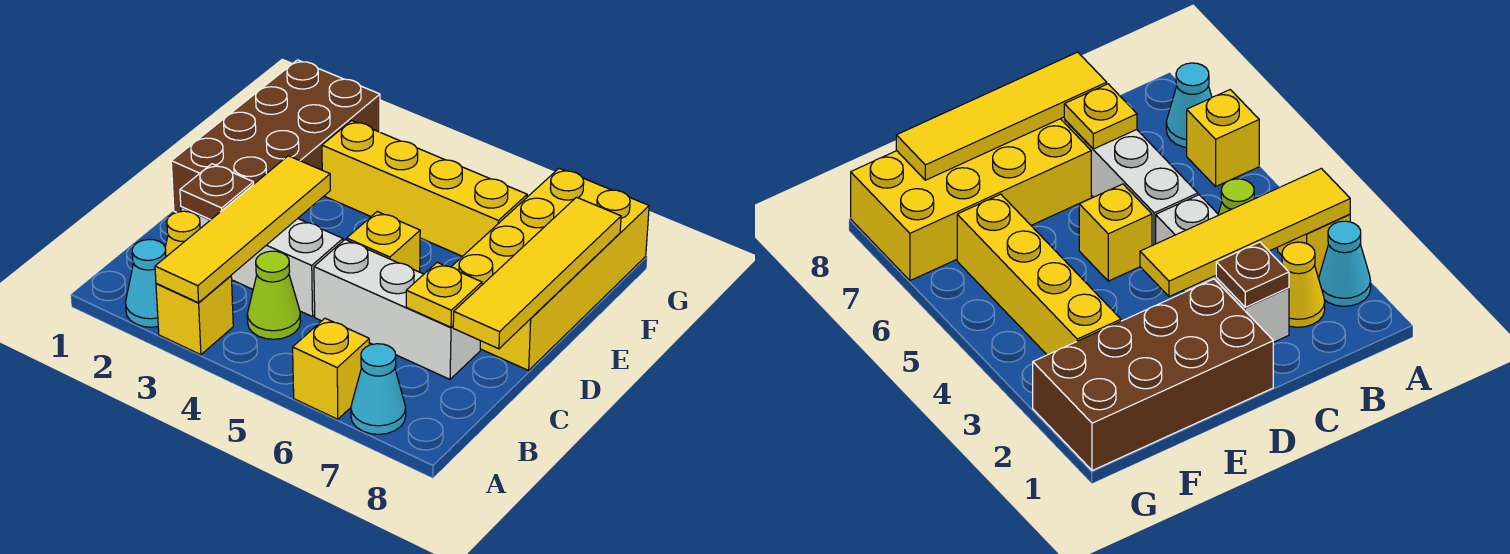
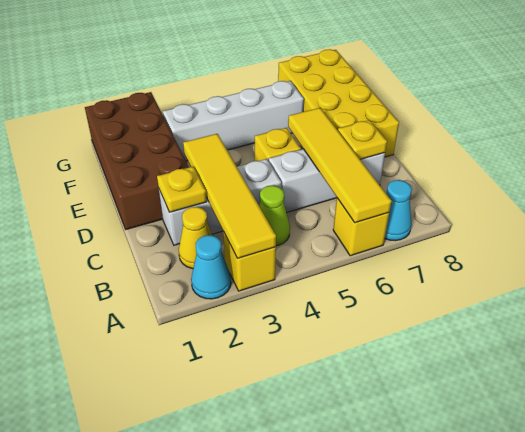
brown plate C2 level 2 -> yellow plate C2 level 2
yellow tile C8:F8 level 2 -> yellow tile A6:D6 level 2
yellow brick F3:F6 level 1 -> white brick F3:F6 level 1

